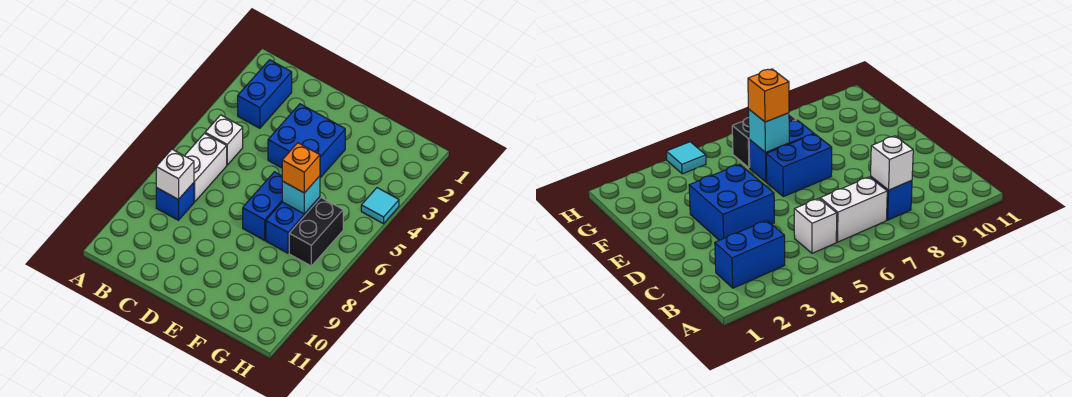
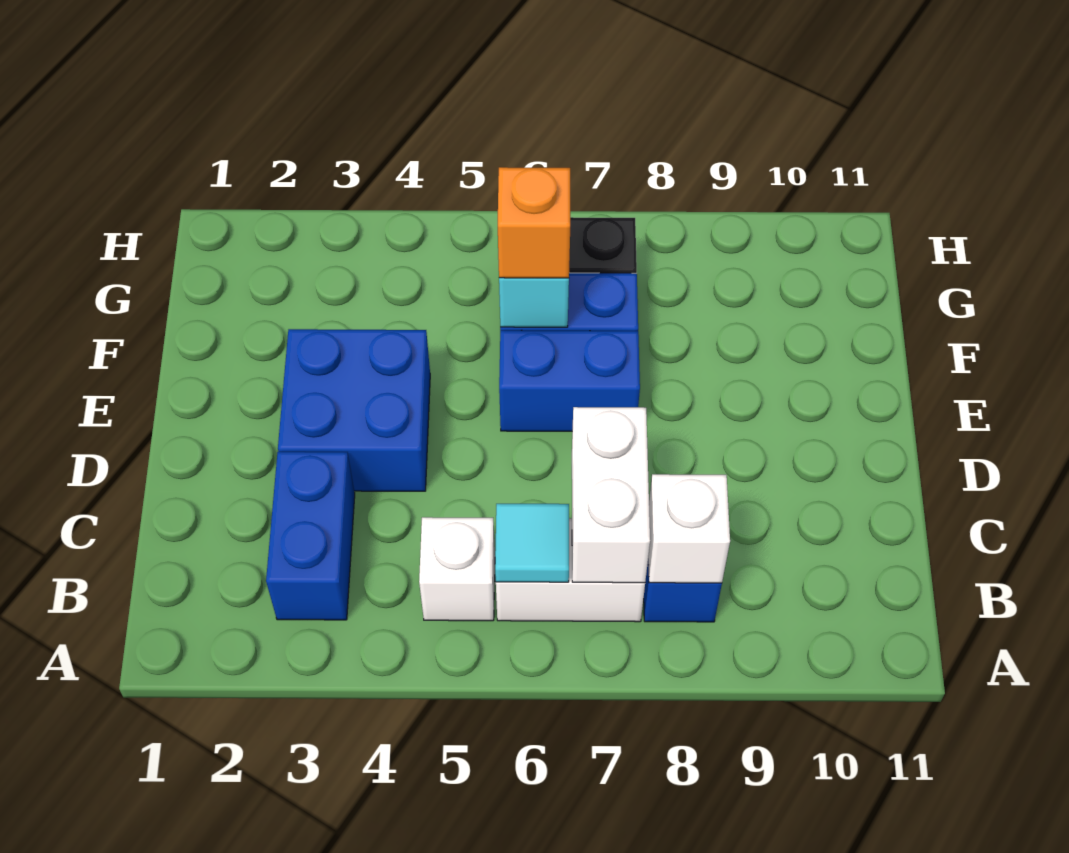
blue brick B2:B3 level 1 -> blue brick B3:C3 level 1
none -> white brick B7:C7 level 2
cyan tile H4 level 1 -> cyan tile B6 level 2

